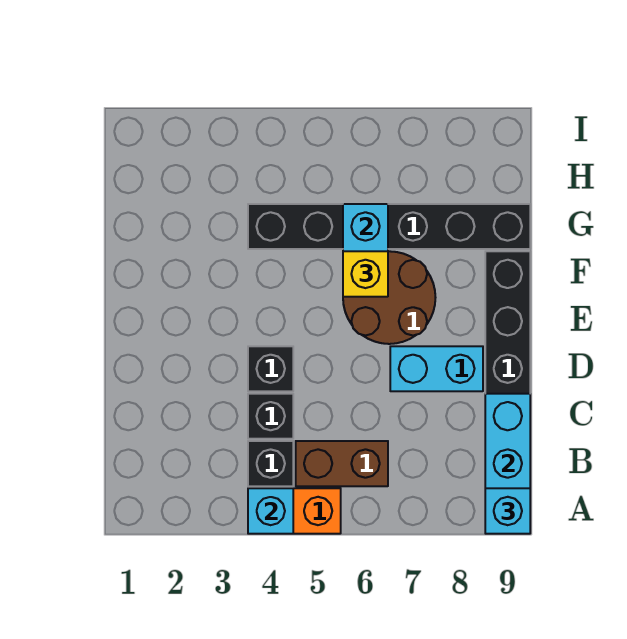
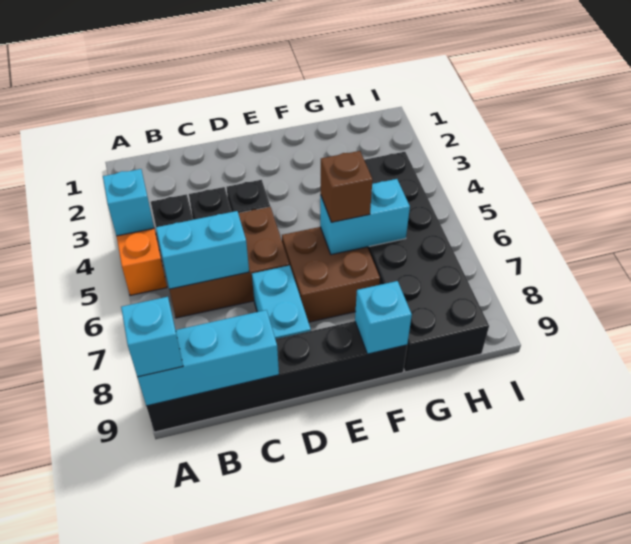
brown brick B5:B6 level 1 -> brown brick B5:D6 level 1
none -> cyan brick B6:C6 level 2
brown round brick E6:F7 level 1 -> brown brick E6:F7 level 1
yellow brick F6 level 3 -> brown brick F6 level 3
none -> cyan brick F9 level 2
black brick G4:G9 level 1 -> black brick G4:H9 level 1

